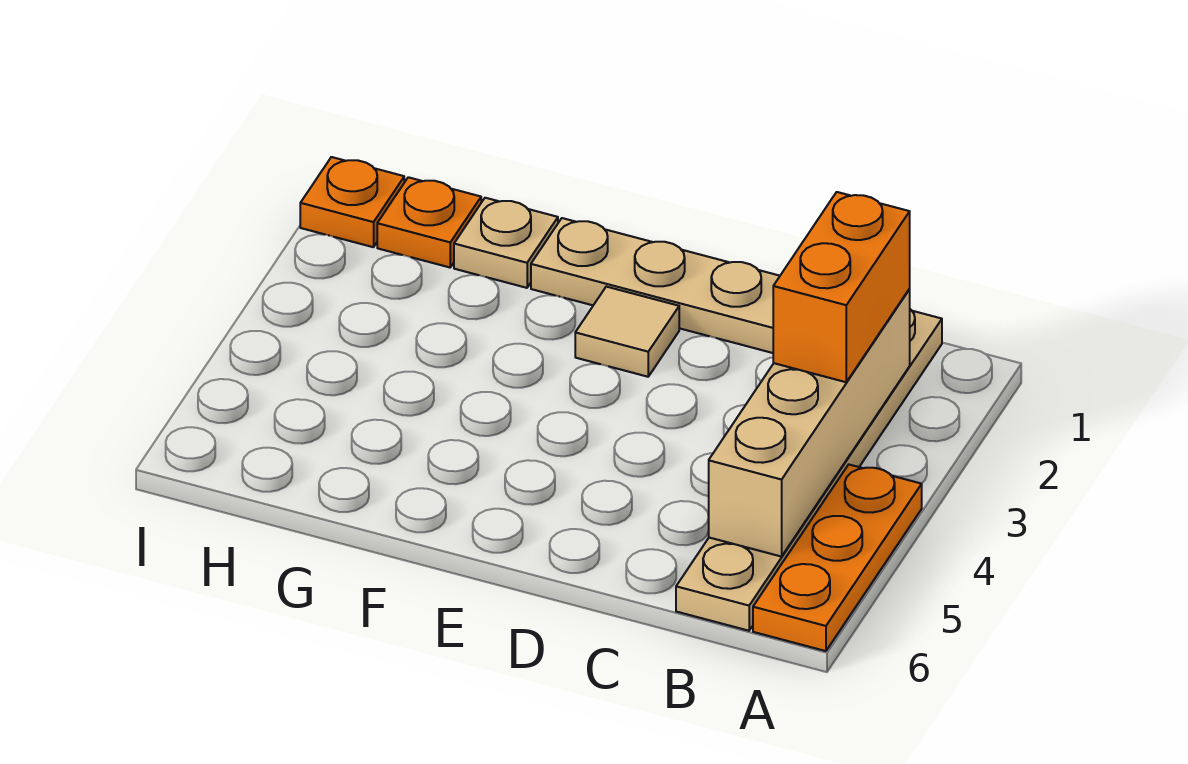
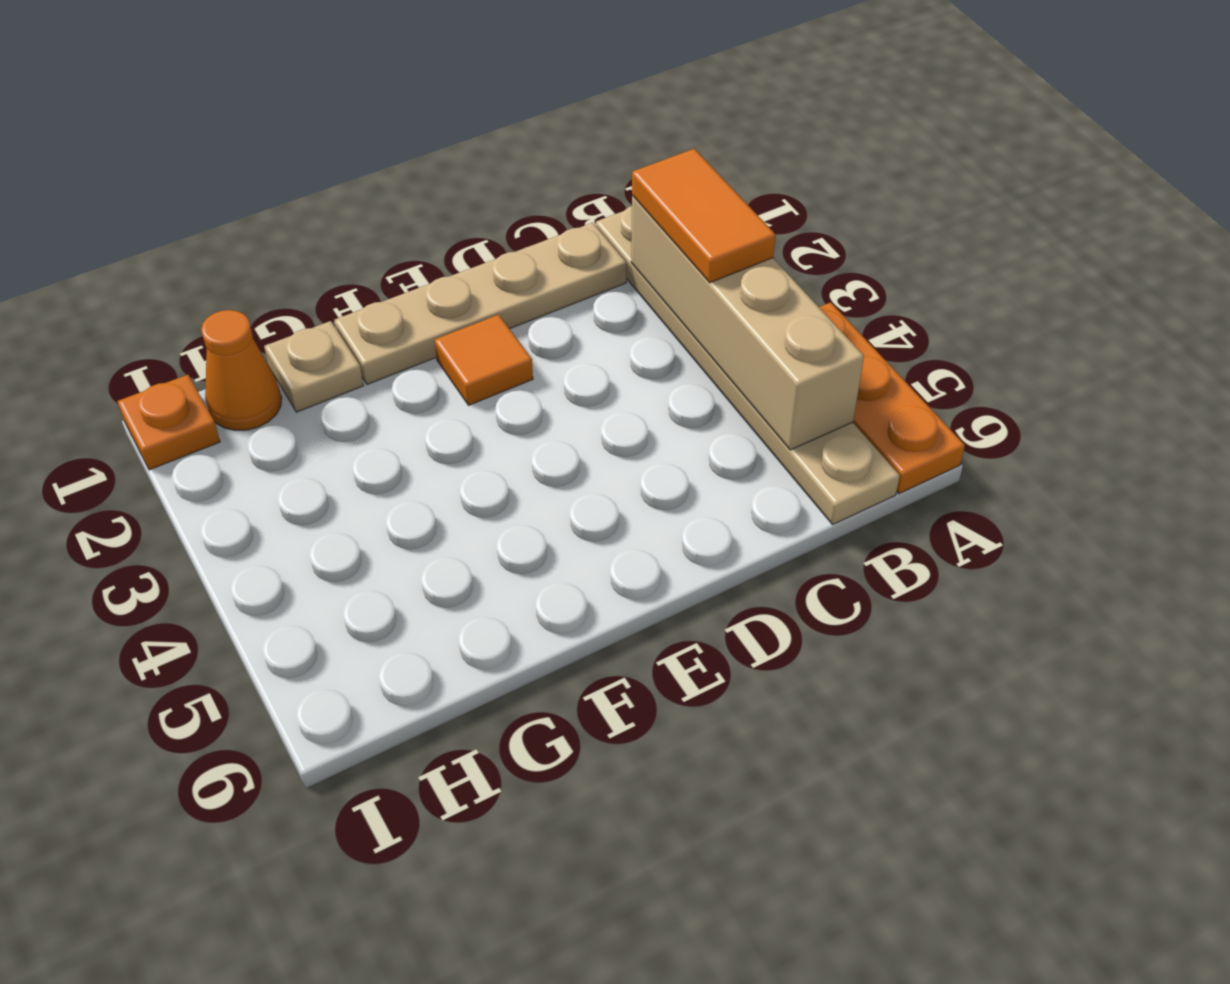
orange brick B2:B3 level 3 -> orange tile B2:B3 level 3
tan tile E2 level 1 -> orange tile E2 level 1
orange plate H1 level 1 -> orange cone H1 level 1

